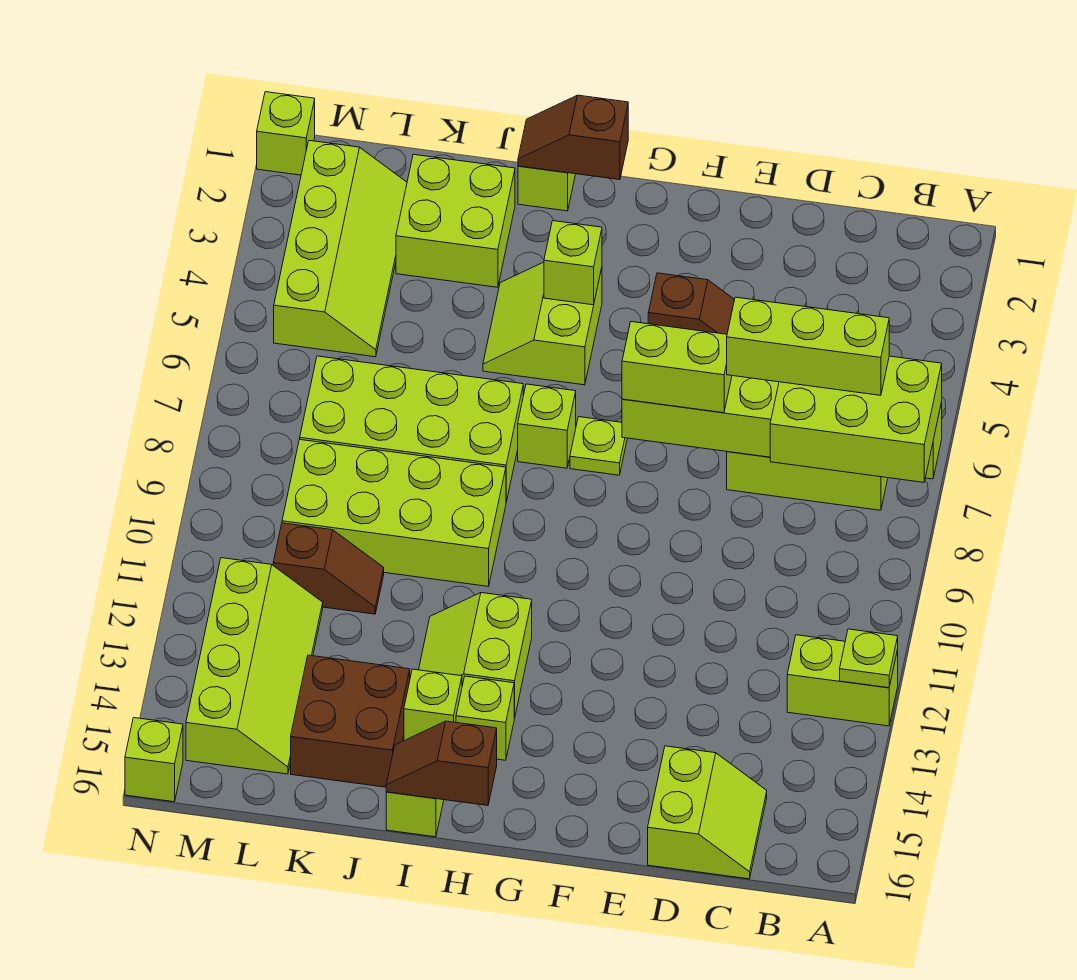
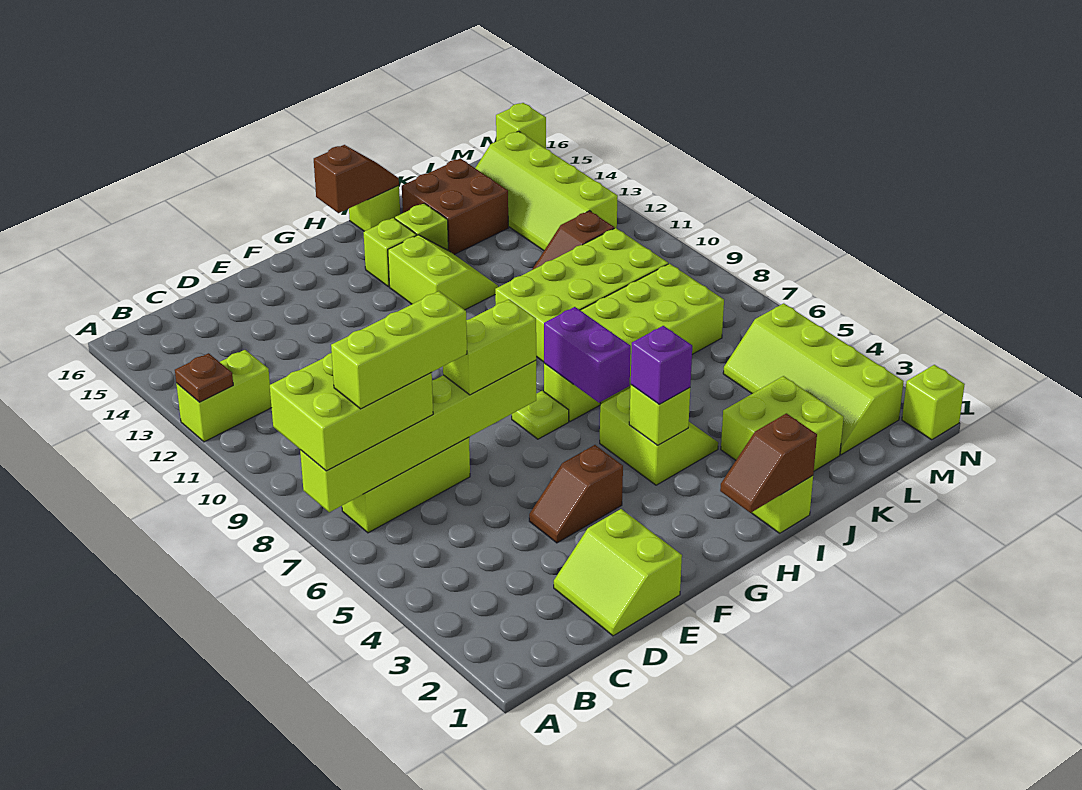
lime plate A12 level 2 -> brown plate A12 level 2
lime slope C15:D16 level 1 top D -> lime slope D1:E2 level 1 top E
brown slope H1:I1 level 2 top H -> brown slope H1:I1 level 2 top I
none -> purple brick H4 level 3
none -> purple brick H6:H7 level 2

